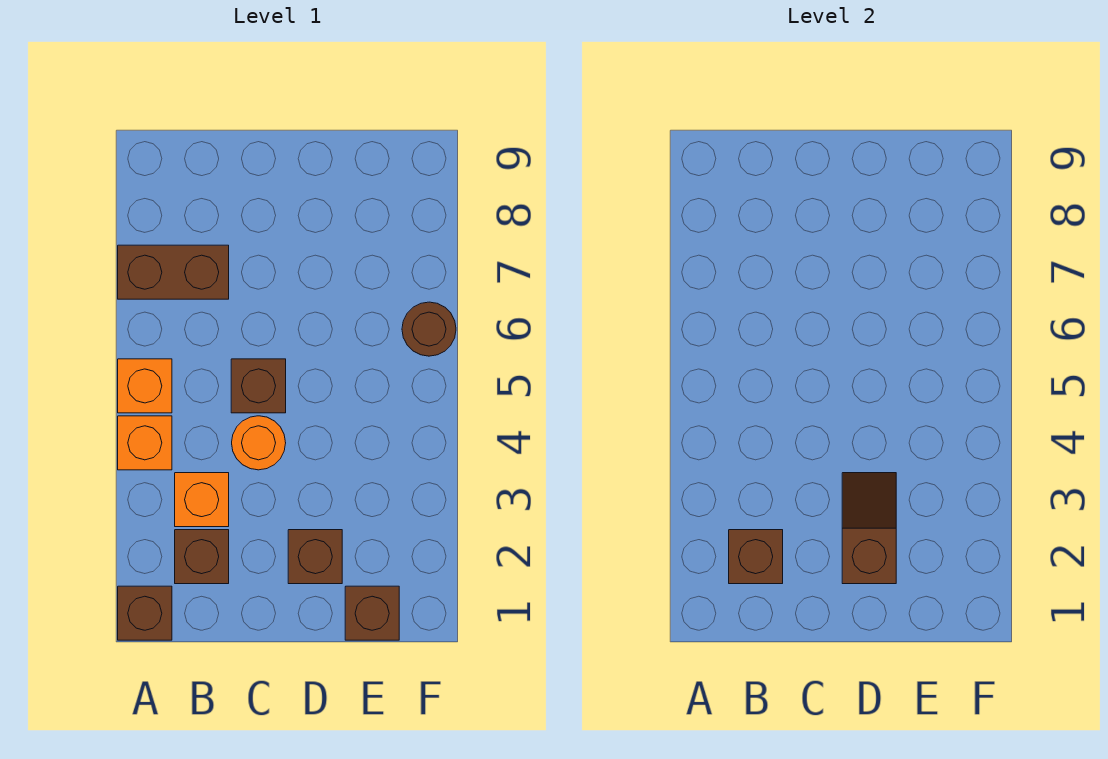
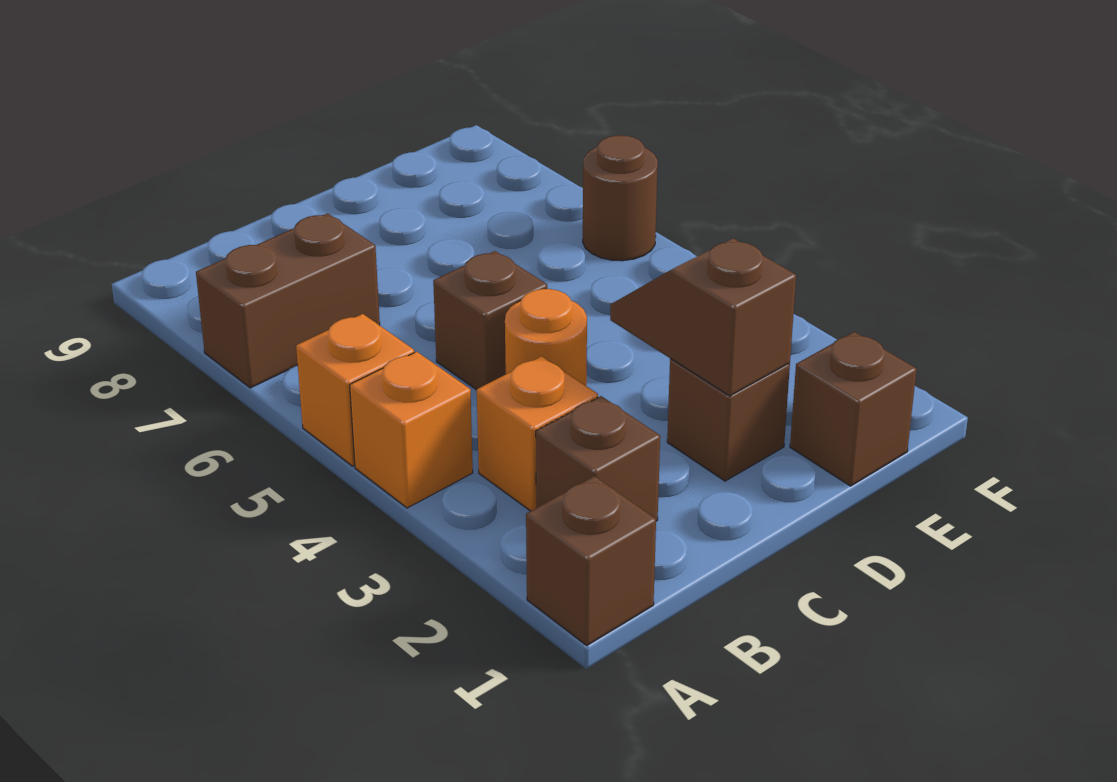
brown brick B2 level 2 -> none

